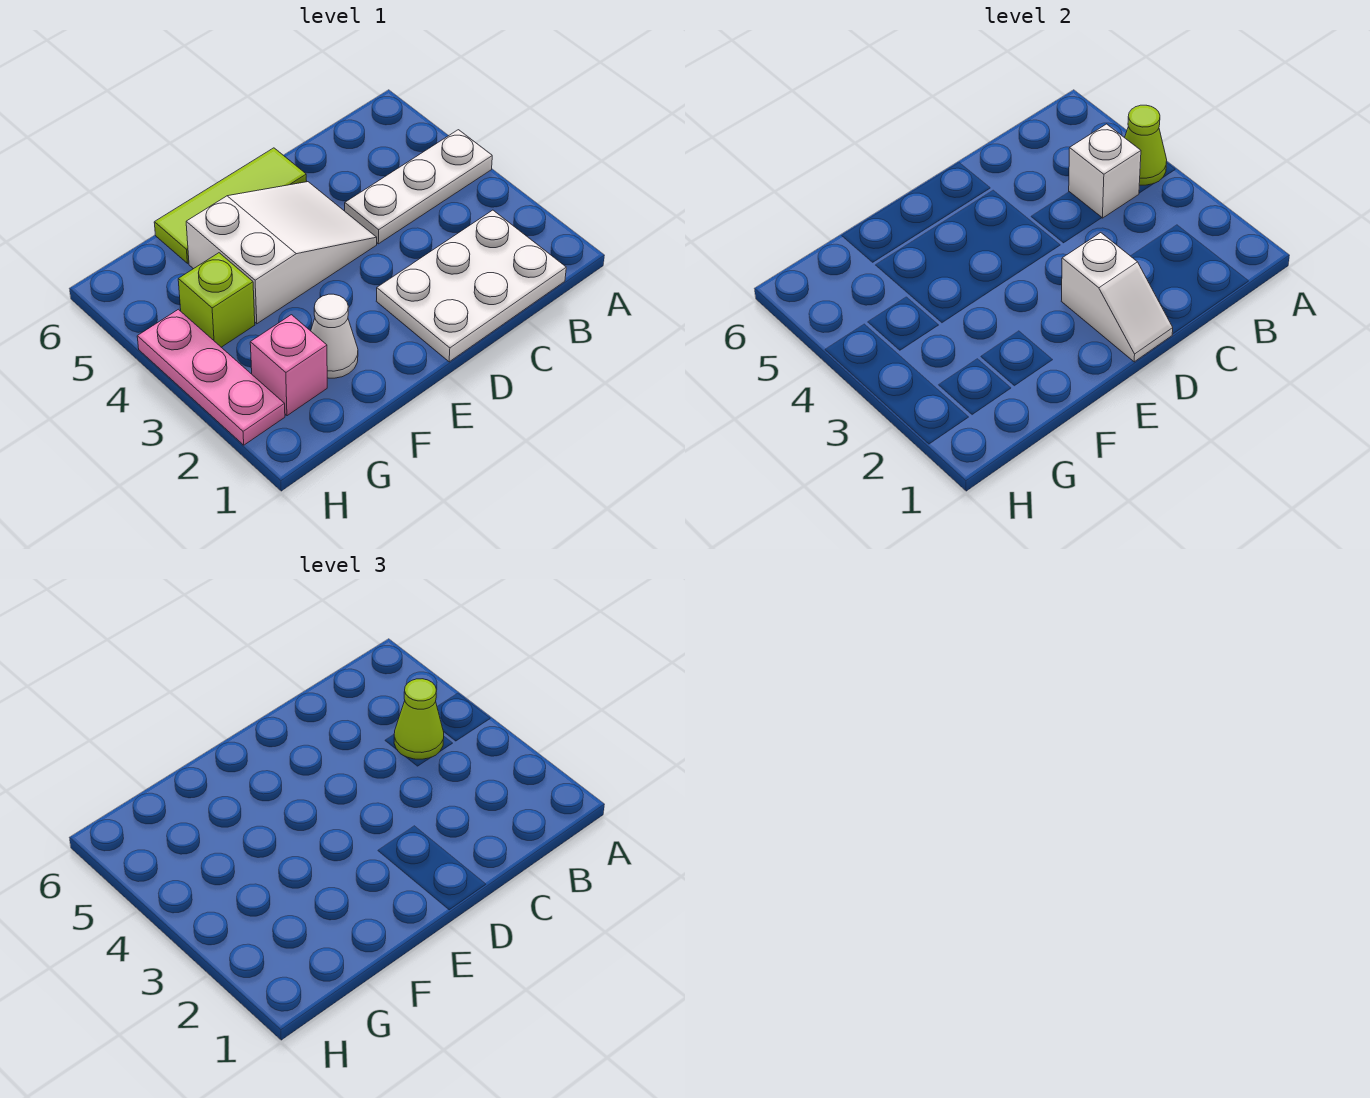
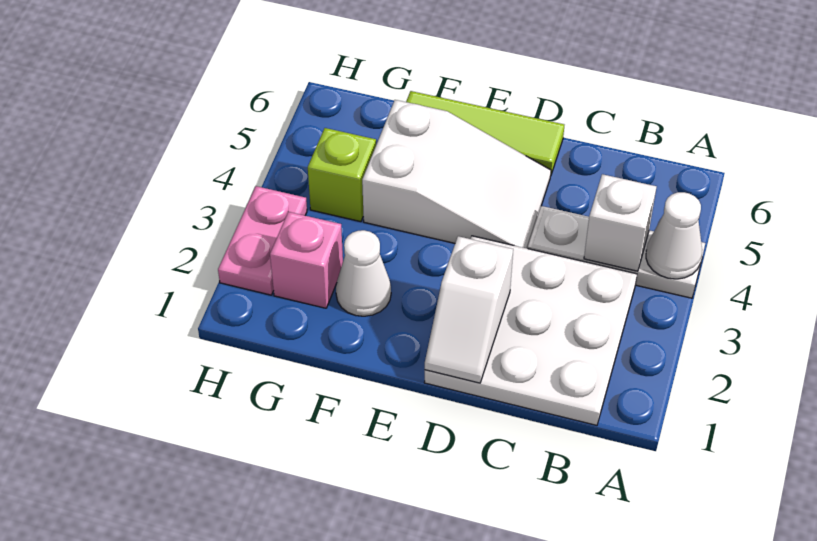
lime cone A4 level 2 -> white cone A4 level 2
white plate B1:D2 level 1 -> white plate B1:D3 level 1
lime cone B4 level 3 -> none
pink plate H2:H4 level 1 -> pink plate H2:H3 level 1

